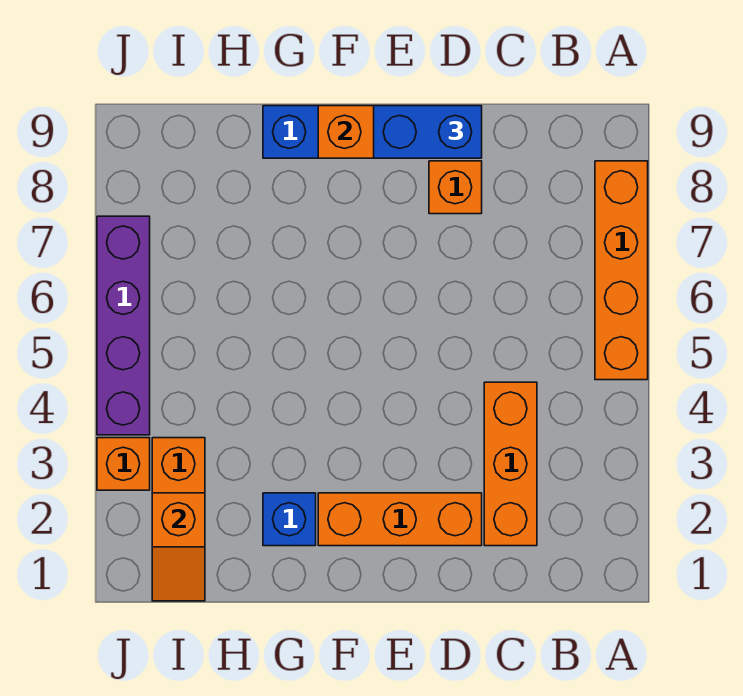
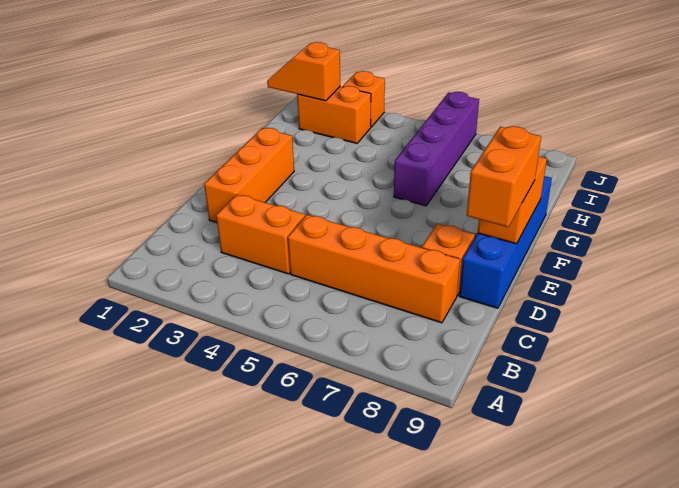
orange brick A5:A8 level 1 -> orange brick C5:C8 level 1
orange brick C2:C4 level 1 -> orange brick C3:C4 level 1
blue brick D9:E9 level 3 -> orange brick D9:E9 level 3
blue brick G2 level 1 -> none
purple brick J4:J7 level 1 -> purple brick G6:J6 level 1

